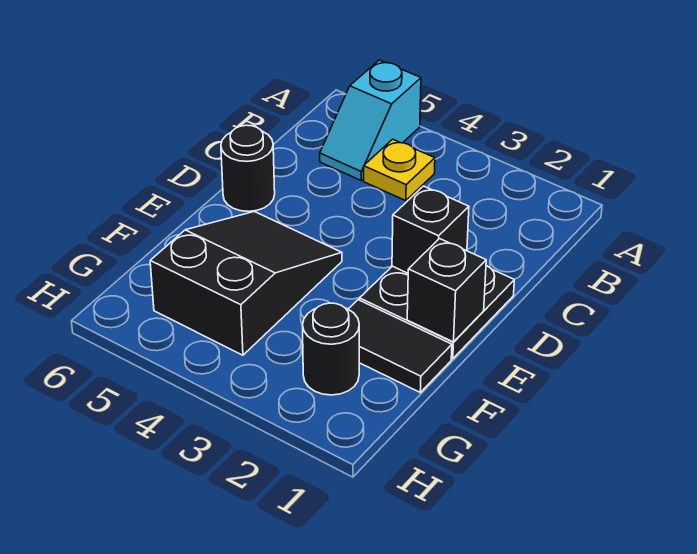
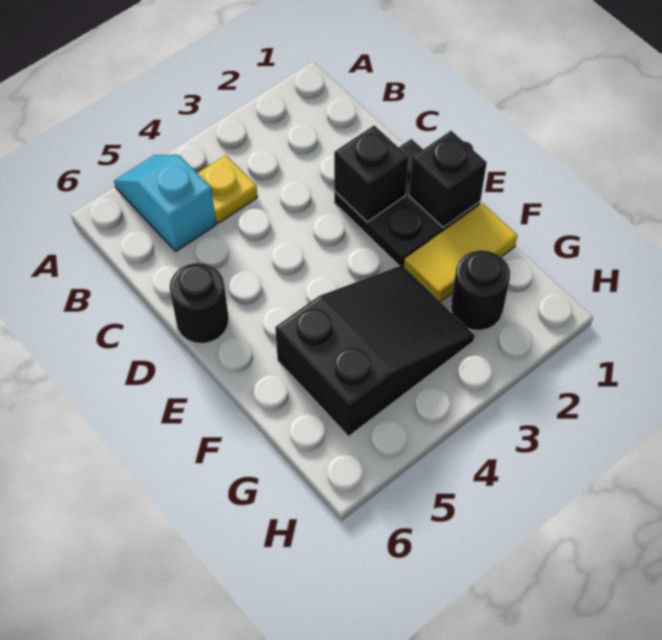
cyan slope A5:B5 level 1 top A -> cyan slope A5:B5 level 1 top B
black slope E4:G5 level 1 top G -> black slope F3:G5 level 1 top 5
black tile F1:F2 level 1 -> yellow tile F1:F2 level 1

